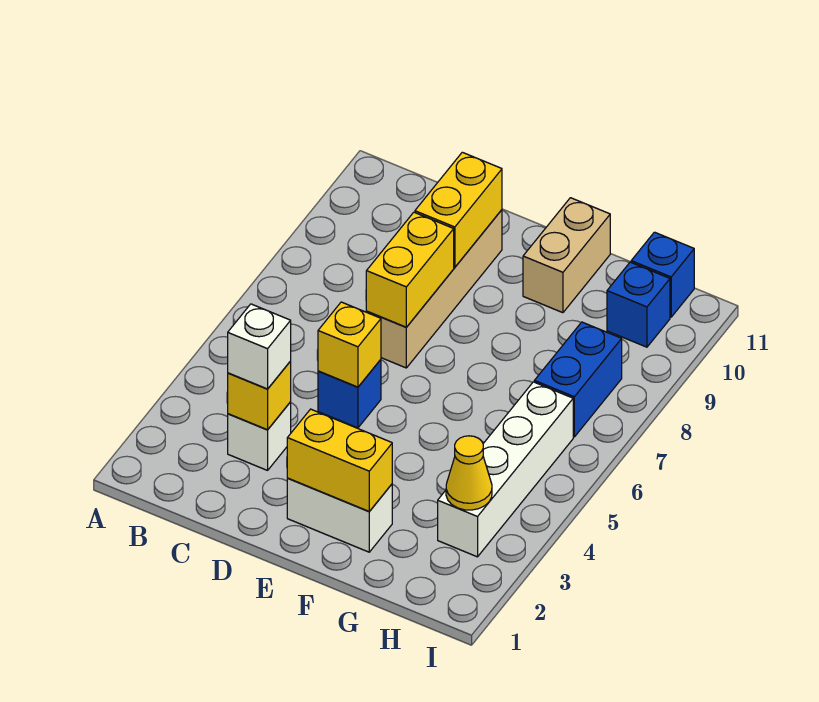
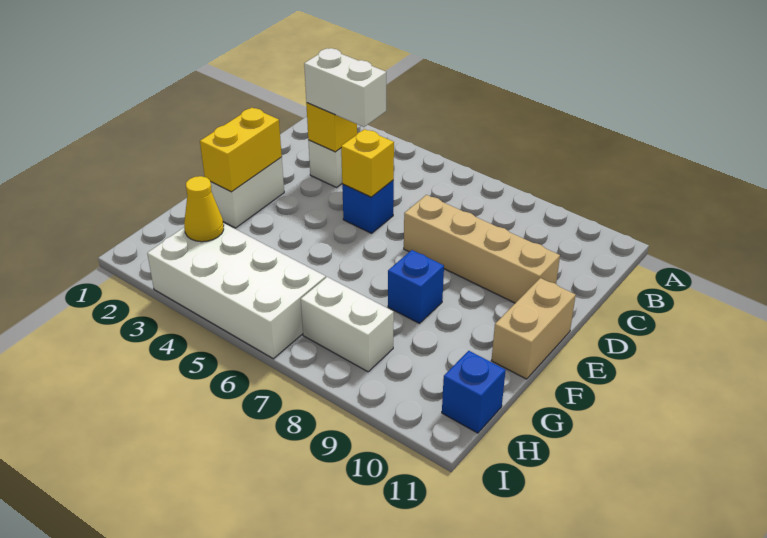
white brick C3 level 3 -> white brick C3:C4 level 3
yellow brick D7:D8 level 2 -> none
yellow brick D9:D10 level 2 -> none
tan brick F10:F11 level 1 -> tan brick E11:F11 level 1
white brick H3:H6 level 1 -> white brick H3:I6 level 1
blue brick H7:H8 level 1 -> white brick H7:H8 level 1
blue brick H10 level 1 -> blue brick F8 level 1

